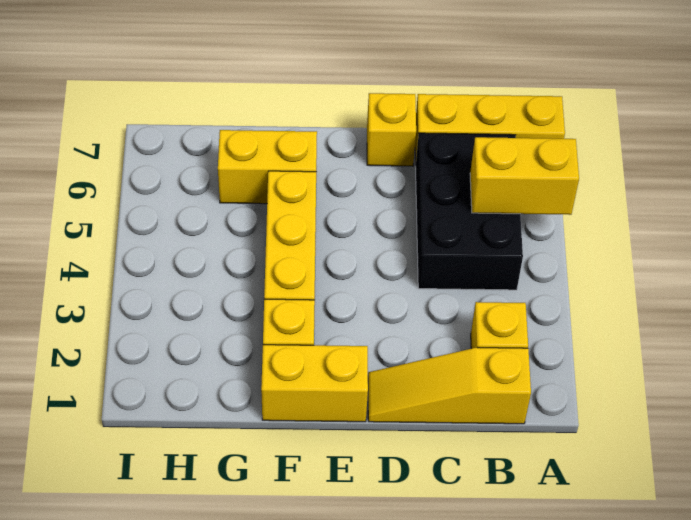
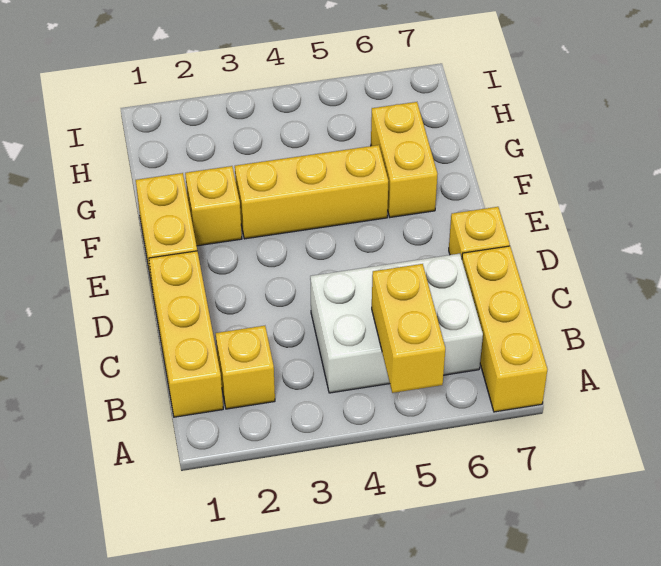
yellow slope B1:D1 level 1 top B -> yellow brick B1:D1 level 1
black brick B4:C6 level 1 -> white brick B4:C6 level 1

